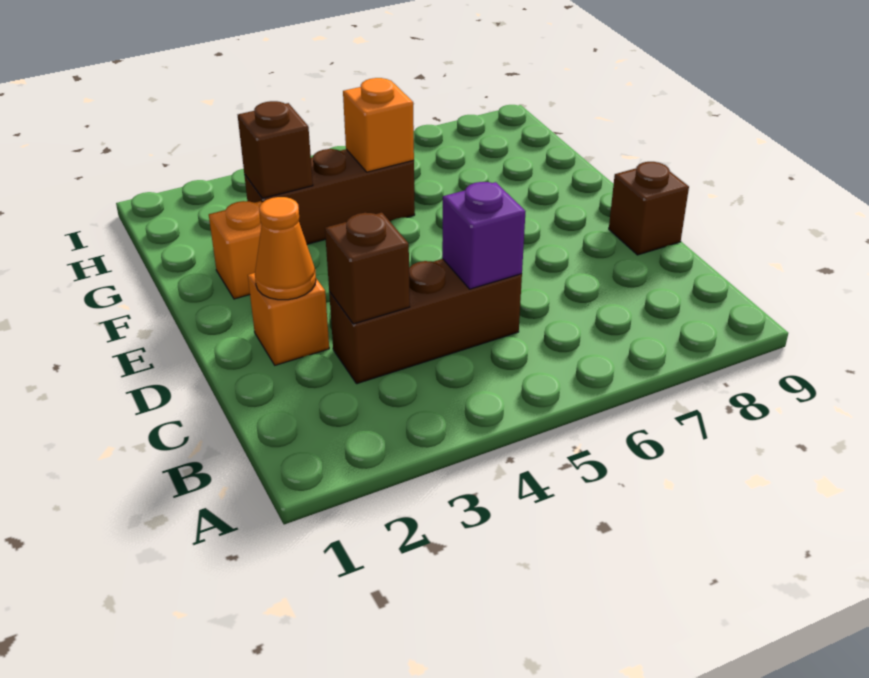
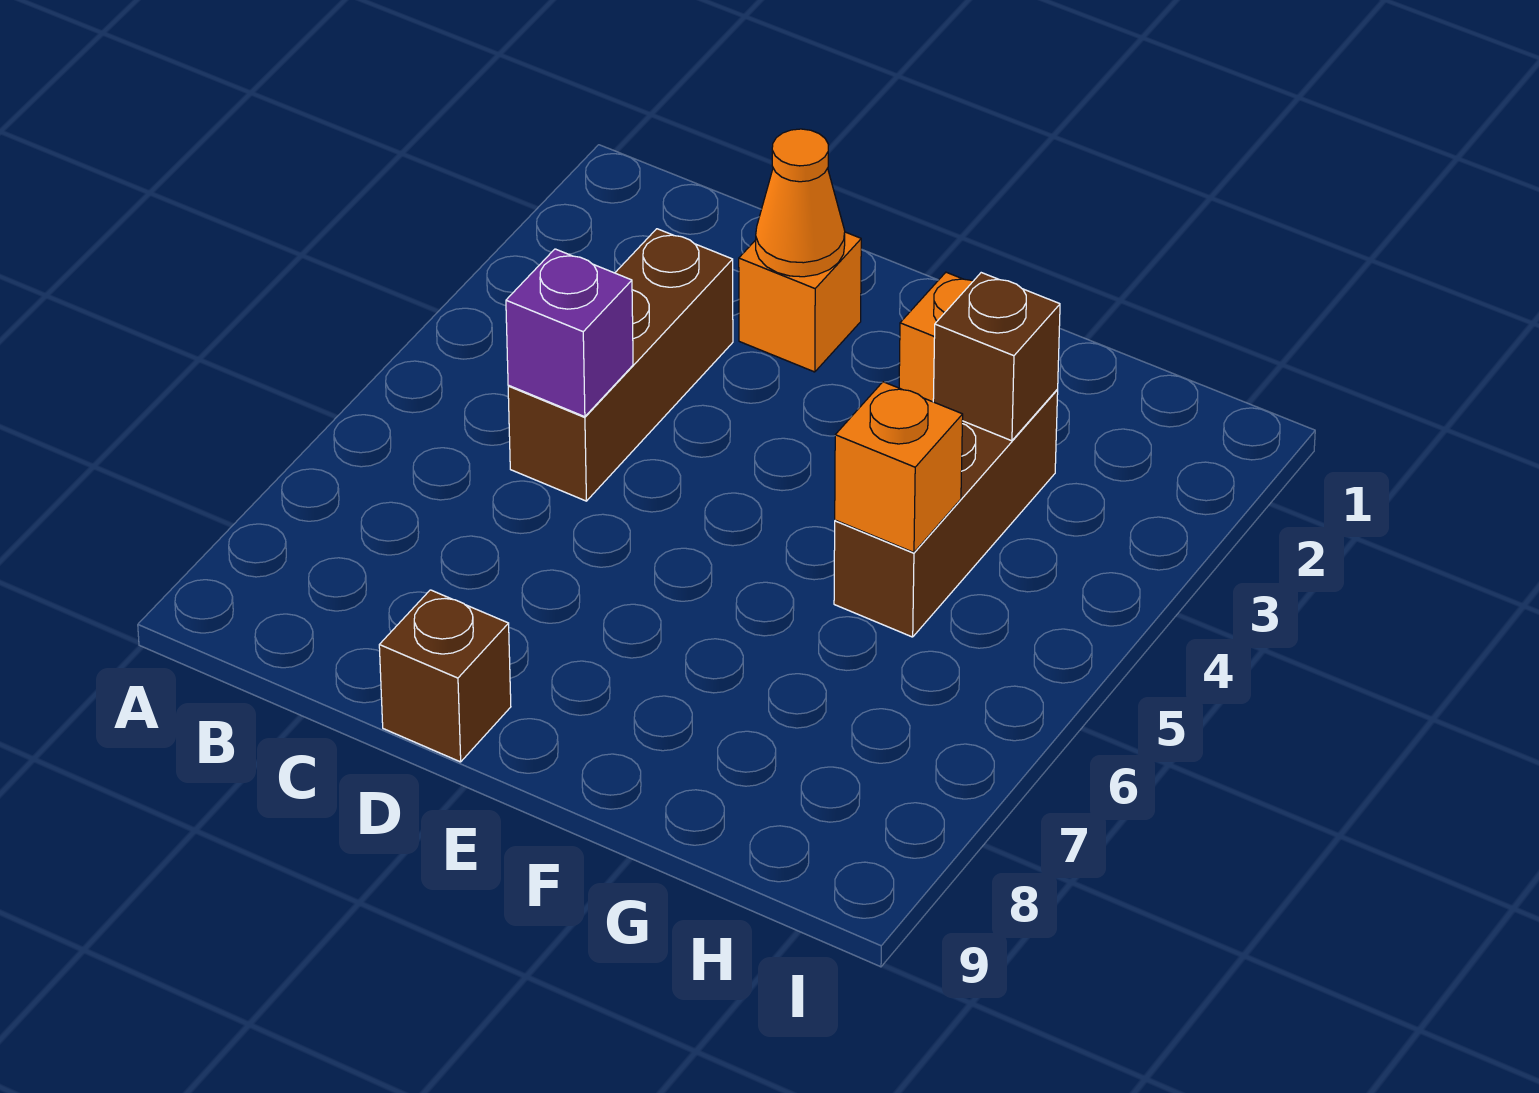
brown brick C3 level 2 -> none

